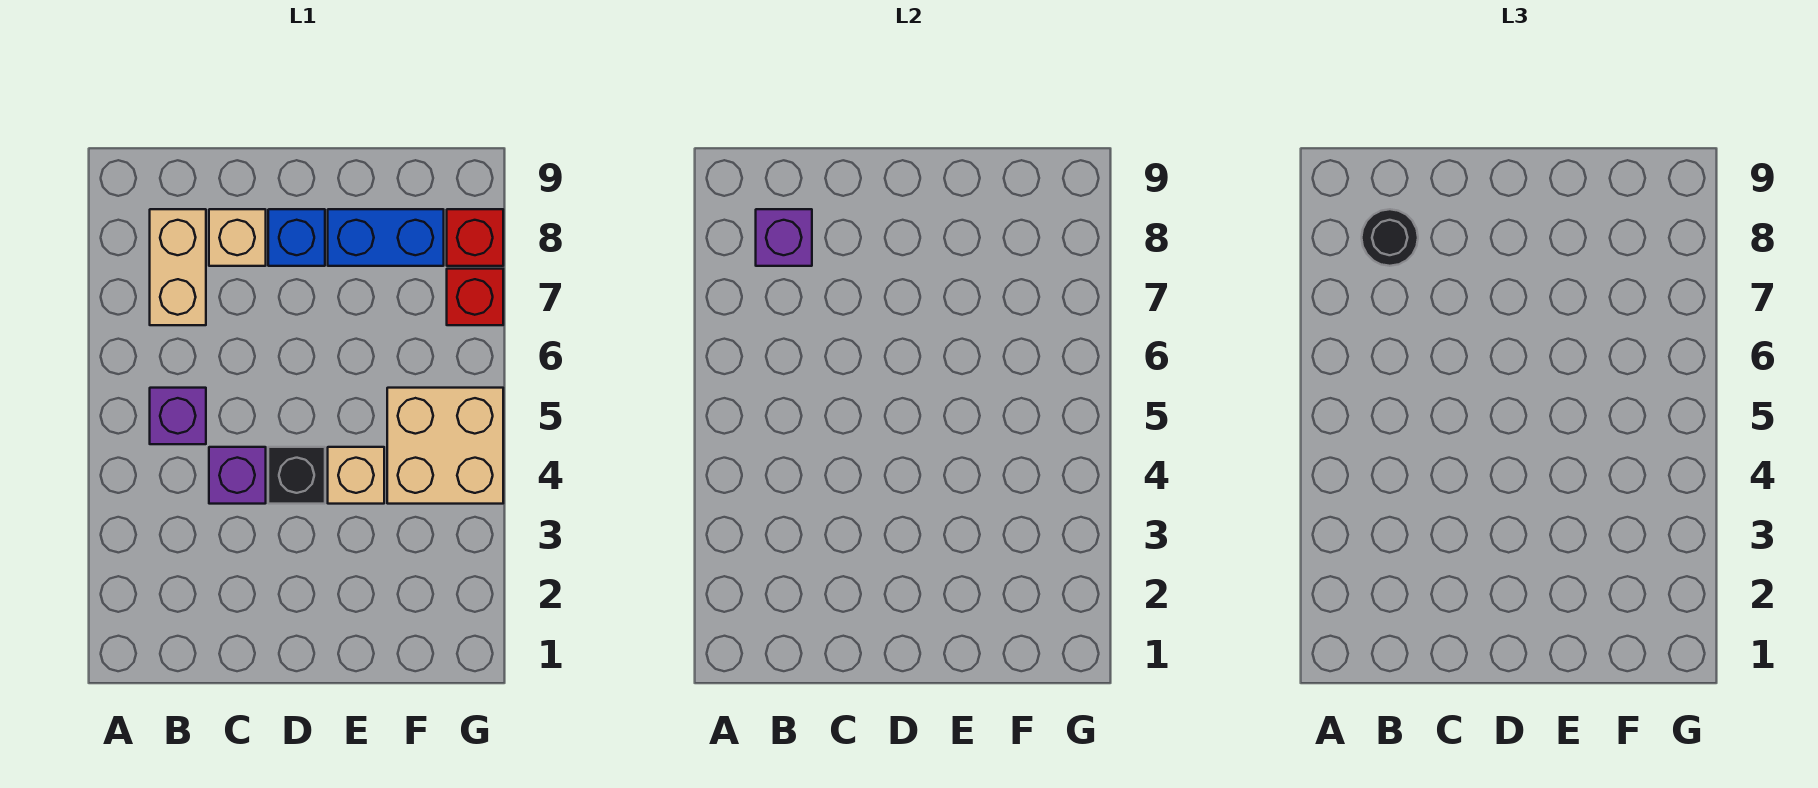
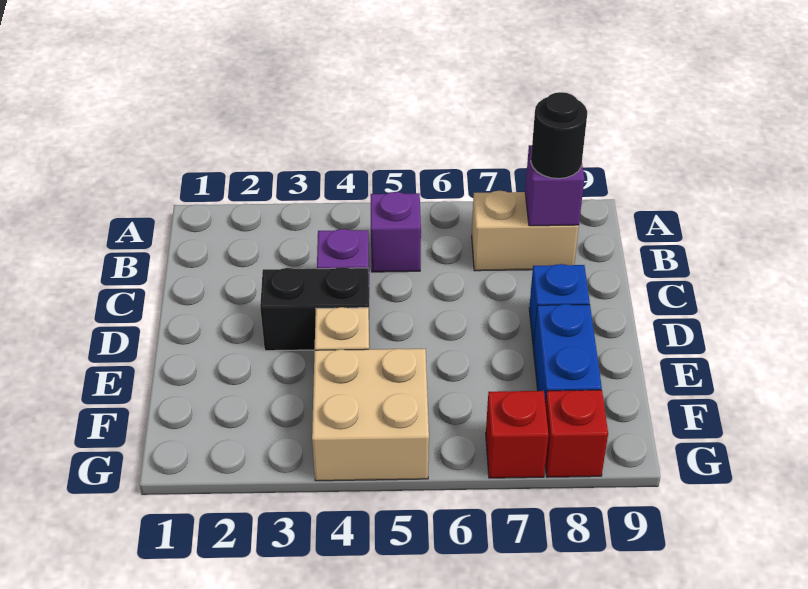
tan brick C8 level 1 -> none
black brick D4 level 1 -> black brick D3:D4 level 1

